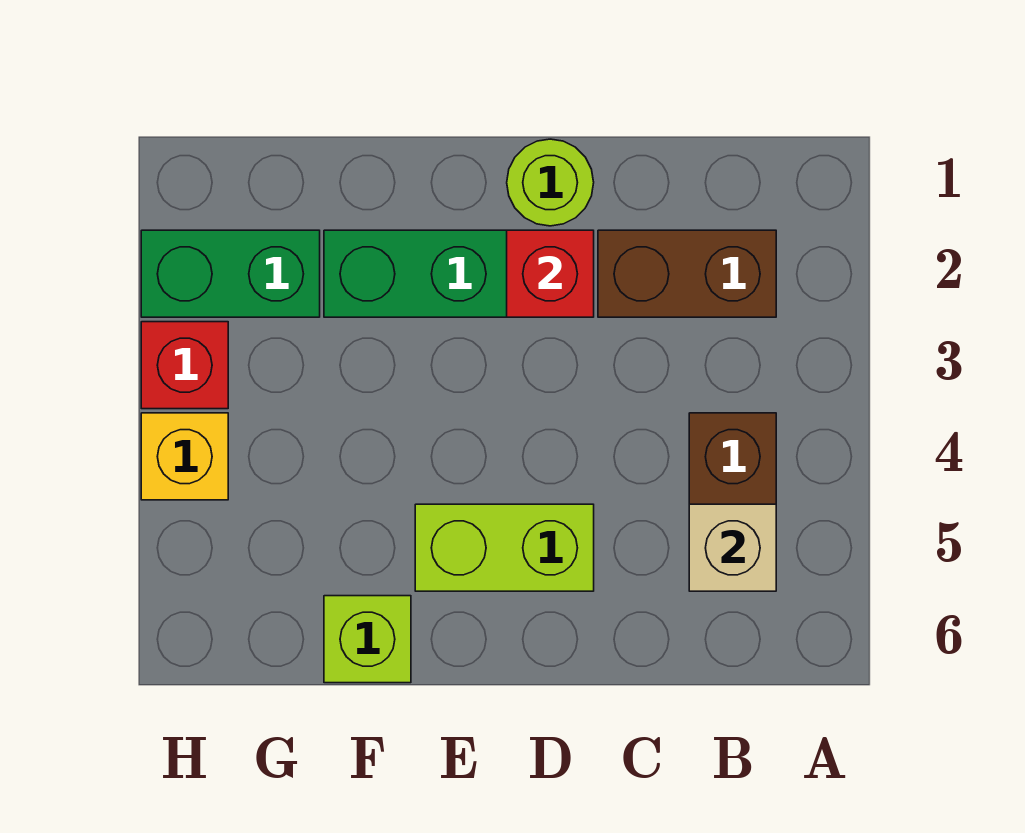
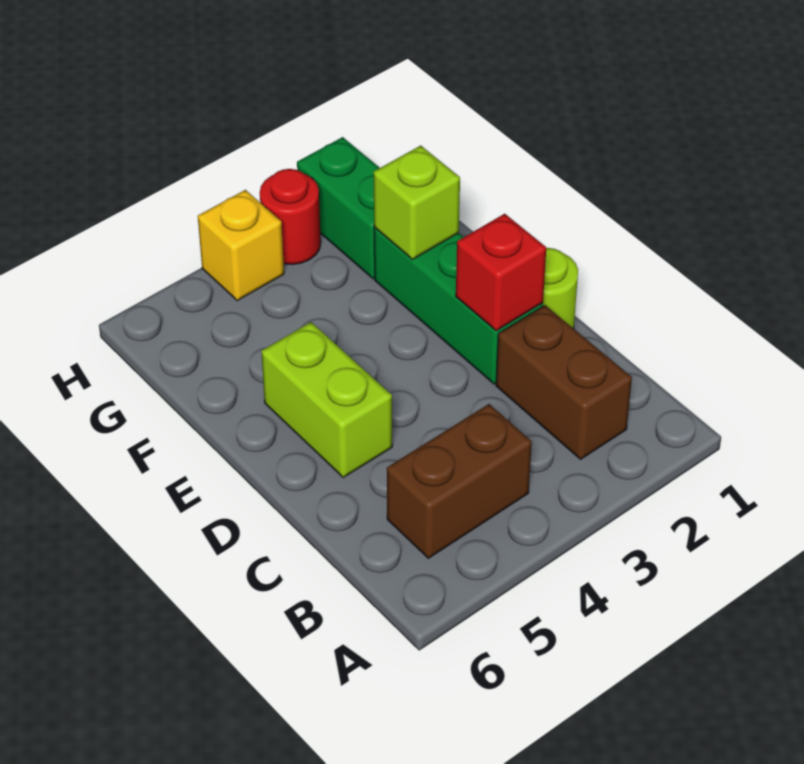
tan brick B5 level 2 -> none
lime brick F6 level 1 -> lime brick F2 level 2
red brick H3 level 1 -> red round brick H3 level 1

